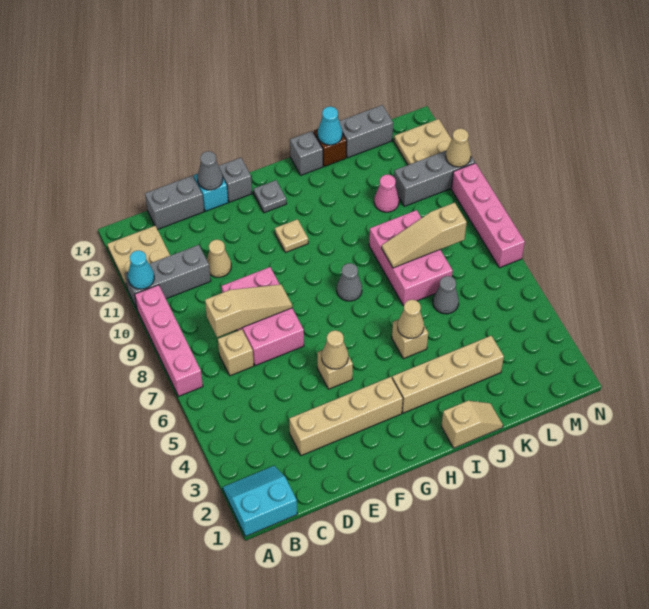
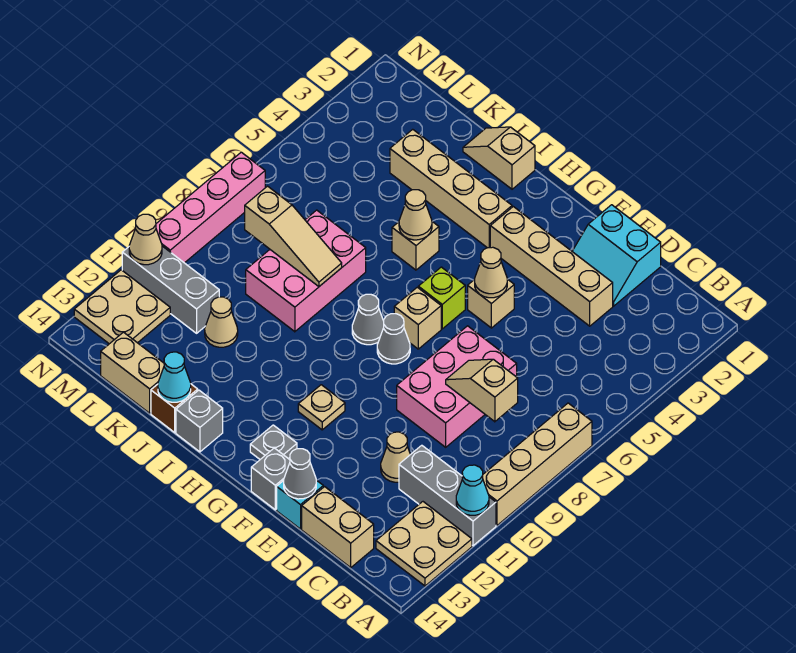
cyan slope A1:B2 level 1 top 1 -> cyan slope D1:E2 level 1 top 1
pink brick A7:A10 level 1 -> tan brick A7:A10 level 1
tan brick C7 level 1 -> tan brick G7 level 1
tan slope C8:E8 level 2 top C -> tan slope C8:D8 level 2 top C
grey brick C14:D14 level 1 -> tan brick C14:D14 level 1
none -> lime brick G6 level 1
grey cone K6 level 1 -> grey cone G8 level 1
pink cone K11 level 1 -> tan cone K11 level 1
grey brick K14:L14 level 1 -> tan brick K14:L14 level 1

